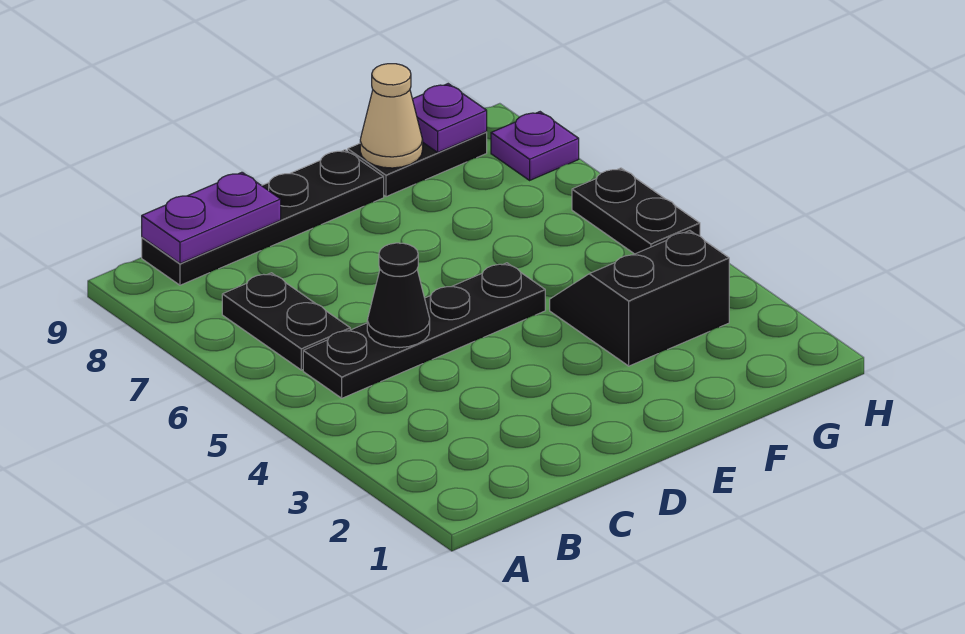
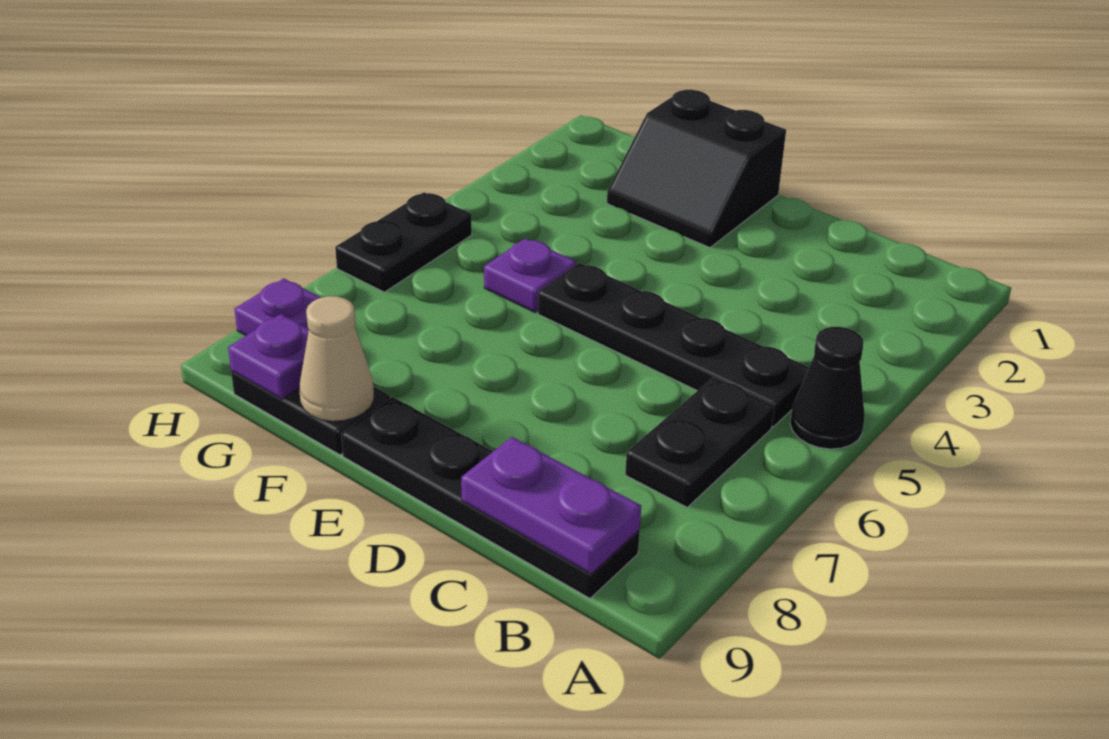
black cone C5 level 2 -> black cone A5 level 1
black slope F3:G4 level 1 top 3 -> black slope E1:F2 level 1 top 1
none -> purple plate F5 level 1

